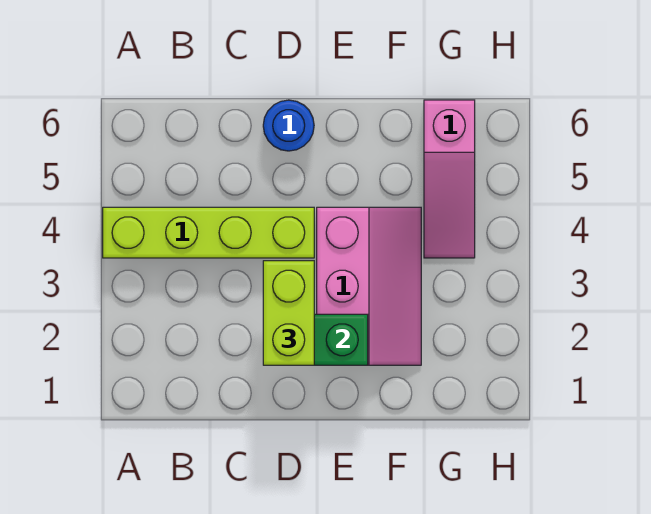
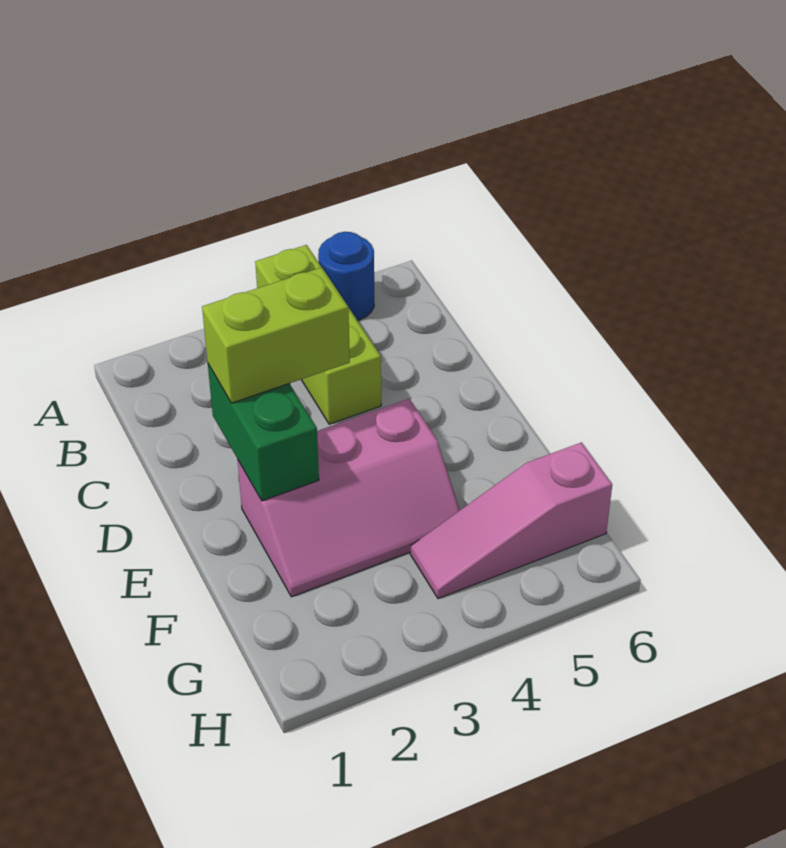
lime brick A4:D4 level 1 -> lime brick A4:C4 level 1
blue round brick D6 level 1 -> blue round brick A5 level 1

